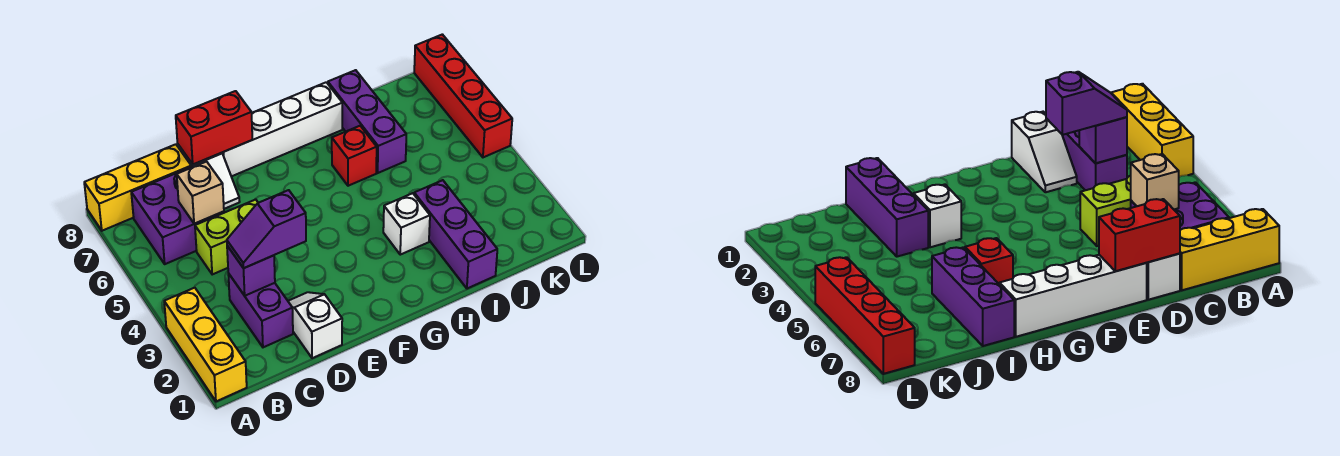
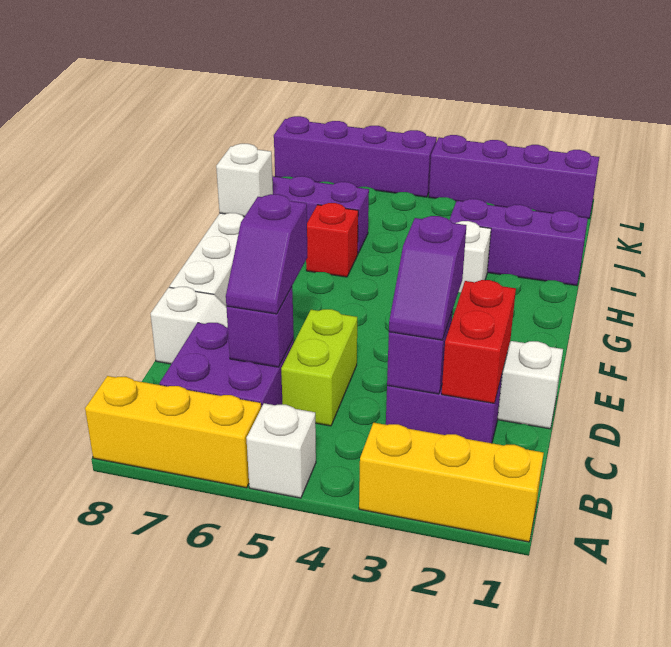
none -> white brick A5 level 1
yellow brick A8:C8 level 1 -> yellow brick A6:A8 level 1
tan brick C6 level 2 -> purple brick C6 level 2
none -> purple slope C6:D6 level 3 top D
red brick D8:E8 level 2 -> red brick C2:D2 level 2
none -> white brick H8 level 2
none -> purple brick L1:L4 level 1
red brick L5:L8 level 1 -> purple brick L5:L8 level 1

